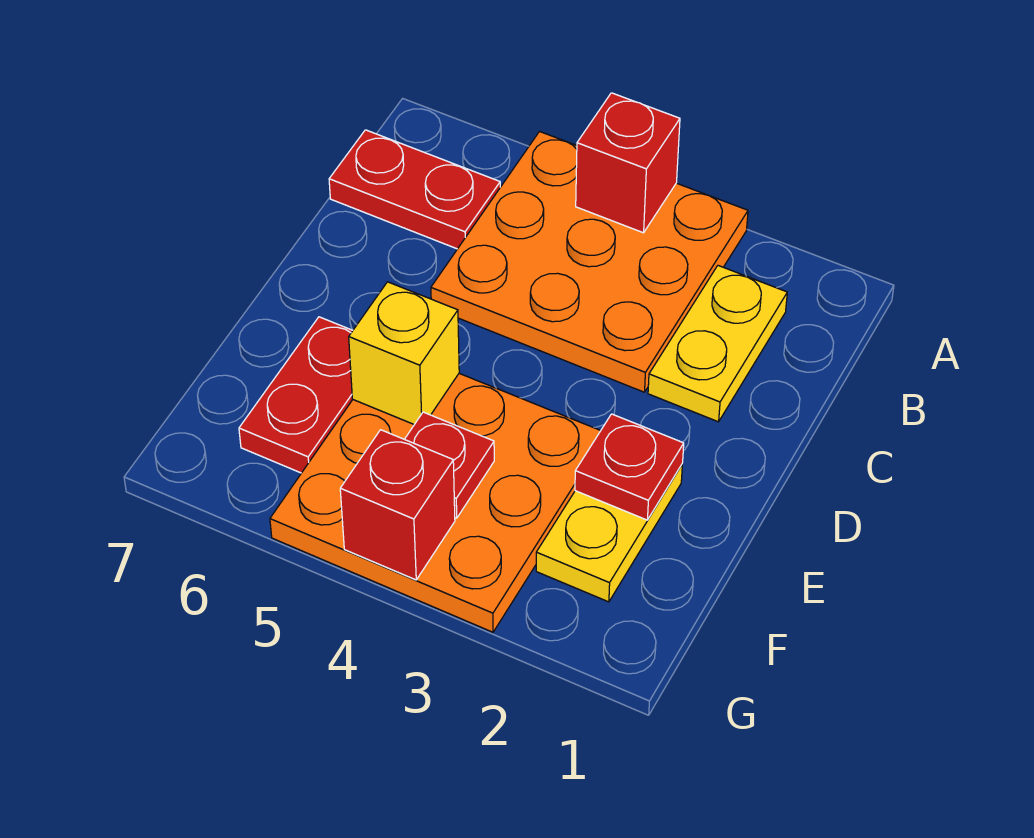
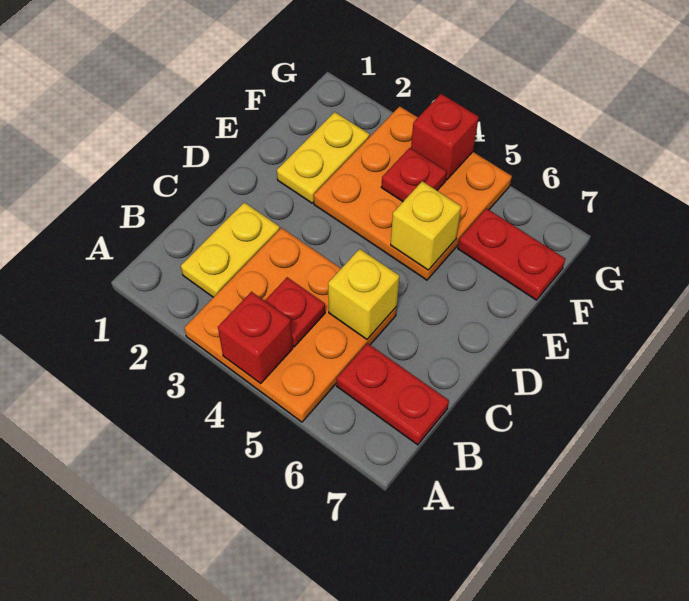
none -> yellow brick C5 level 2
red plate E2 level 2 -> red plate B4 level 2
red plate E6:F6 level 1 -> red plate F6:F7 level 1

